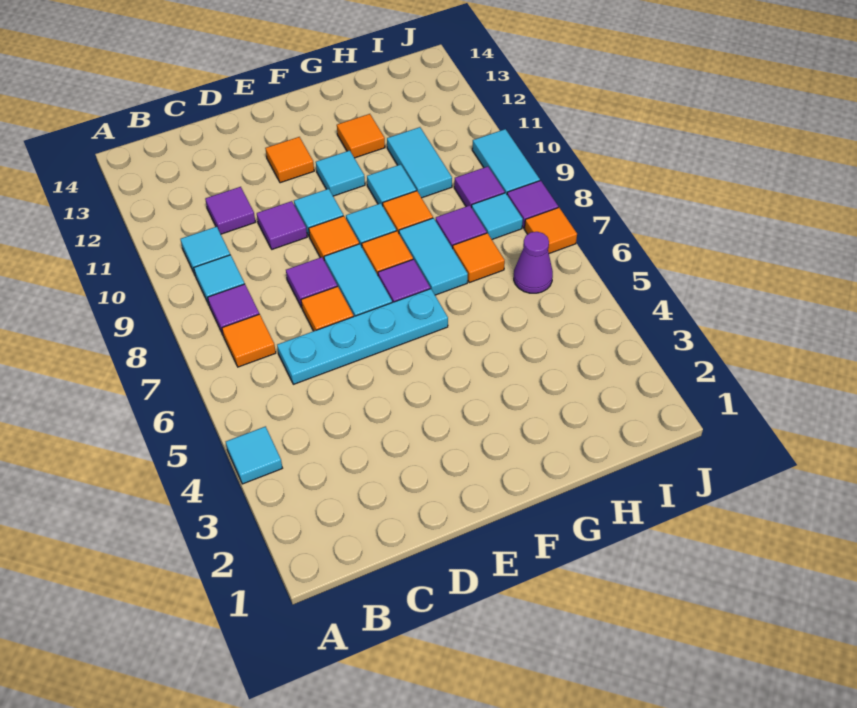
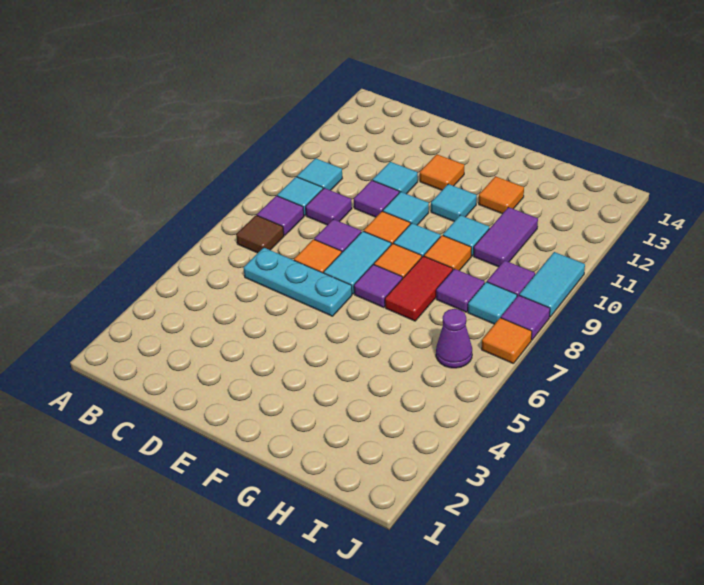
cyan tile A4 level 1 -> cyan tile D11 level 1
orange tile B7 level 1 -> brown tile B7 level 1
cyan plate C6:F6 level 1 -> cyan plate C6:E6 level 1
purple tile C11 level 1 -> purple tile C9 level 1
cyan tile G7:G8 level 1 -> red tile G7:G8 level 1
orange tile H7 level 1 -> none
cyan tile H10:H11 level 1 -> purple tile H10:H11 level 1

